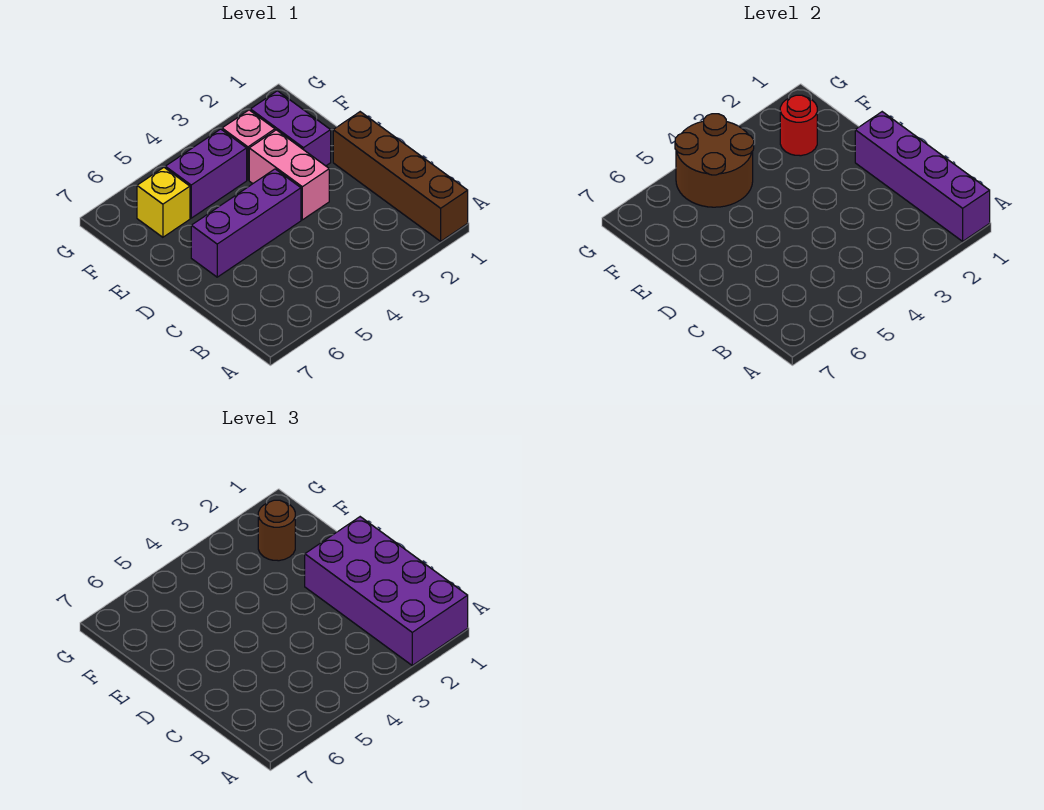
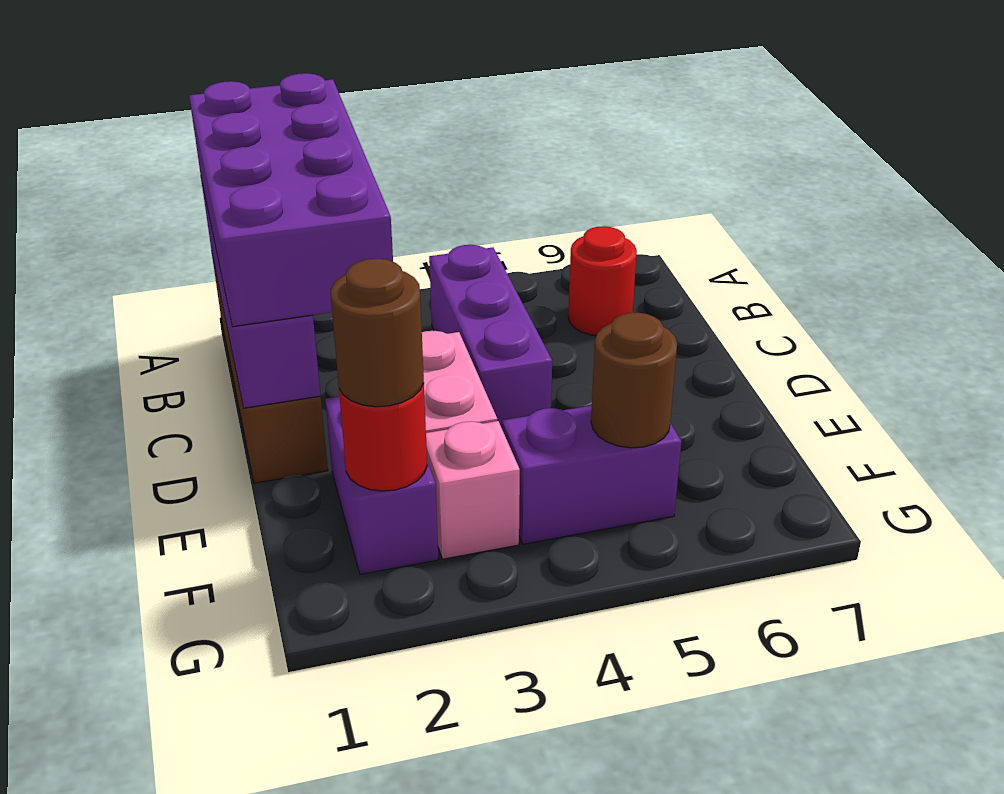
none -> red round brick B6 level 1
purple brick D4:D6 level 1 -> purple brick B4:D4 level 1
brown round brick F4:G5 level 2 -> brown round brick F5 level 2
yellow brick F6 level 1 -> none

